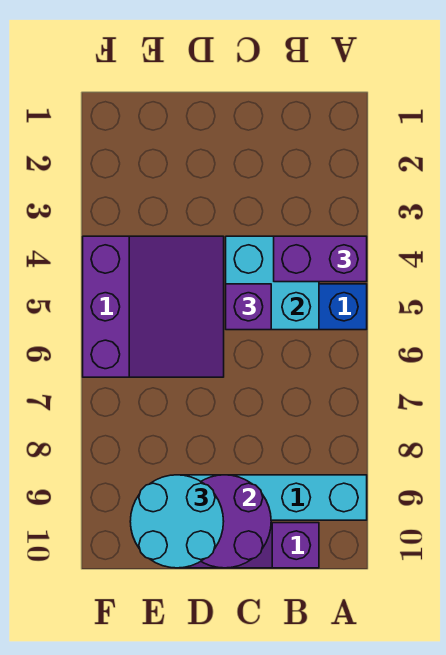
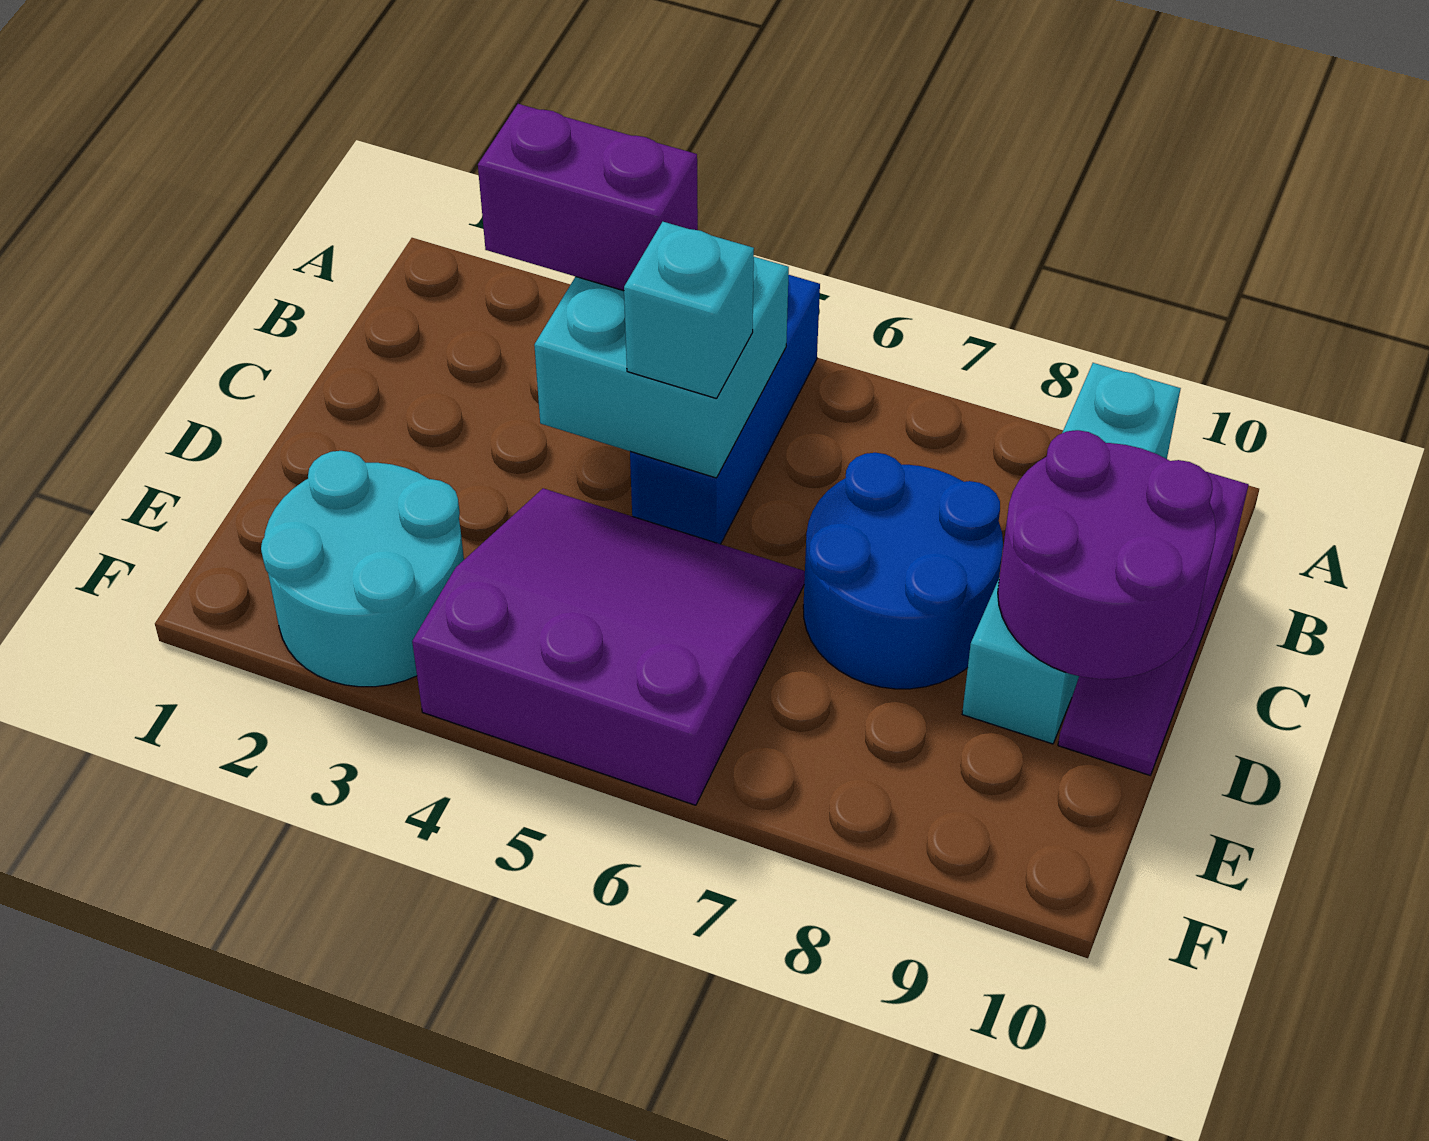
purple brick A4:B4 level 3 -> purple brick B3:B4 level 3
purple brick C5 level 3 -> cyan brick C5 level 3
none -> blue round brick C7:D8 level 1
cyan round brick D9:E10 level 3 -> cyan round brick E2:F3 level 1

